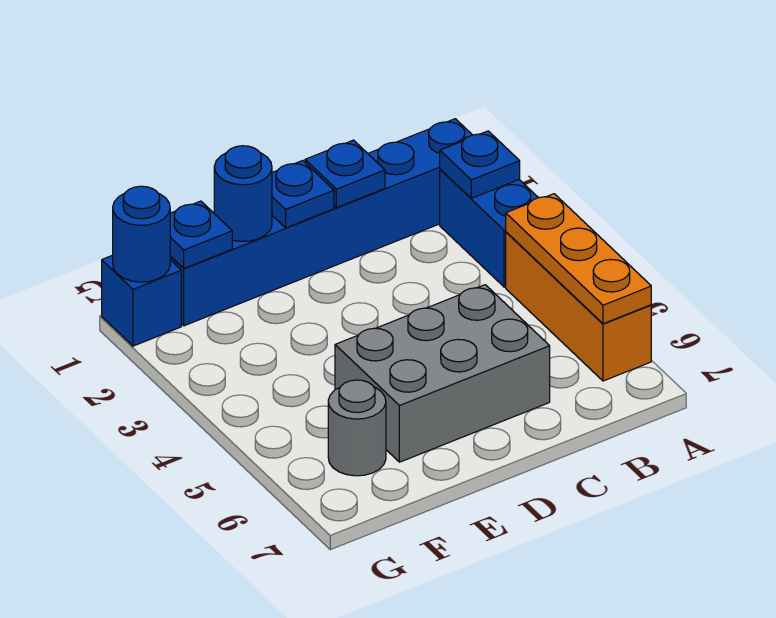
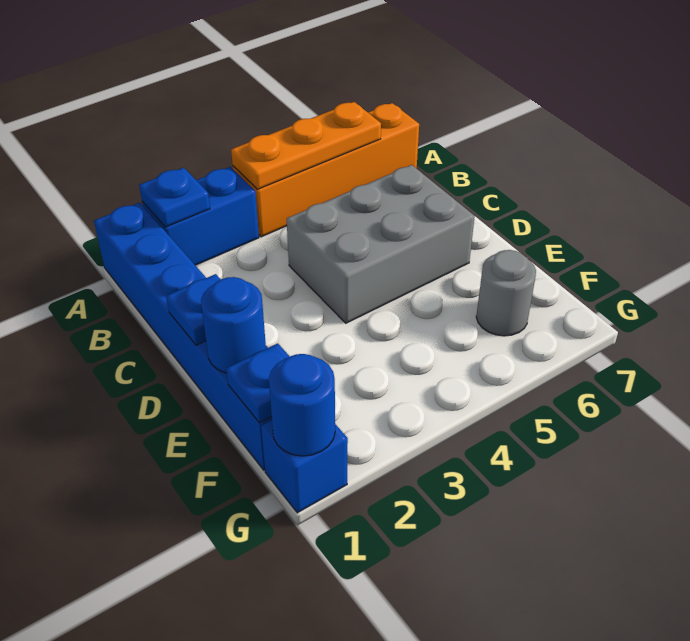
orange brick A4:A6 level 1 -> orange brick A4:A7 level 1
blue plate C1 level 2 -> none
grey brick C5:E6 level 1 -> grey brick C4:D6 level 1

